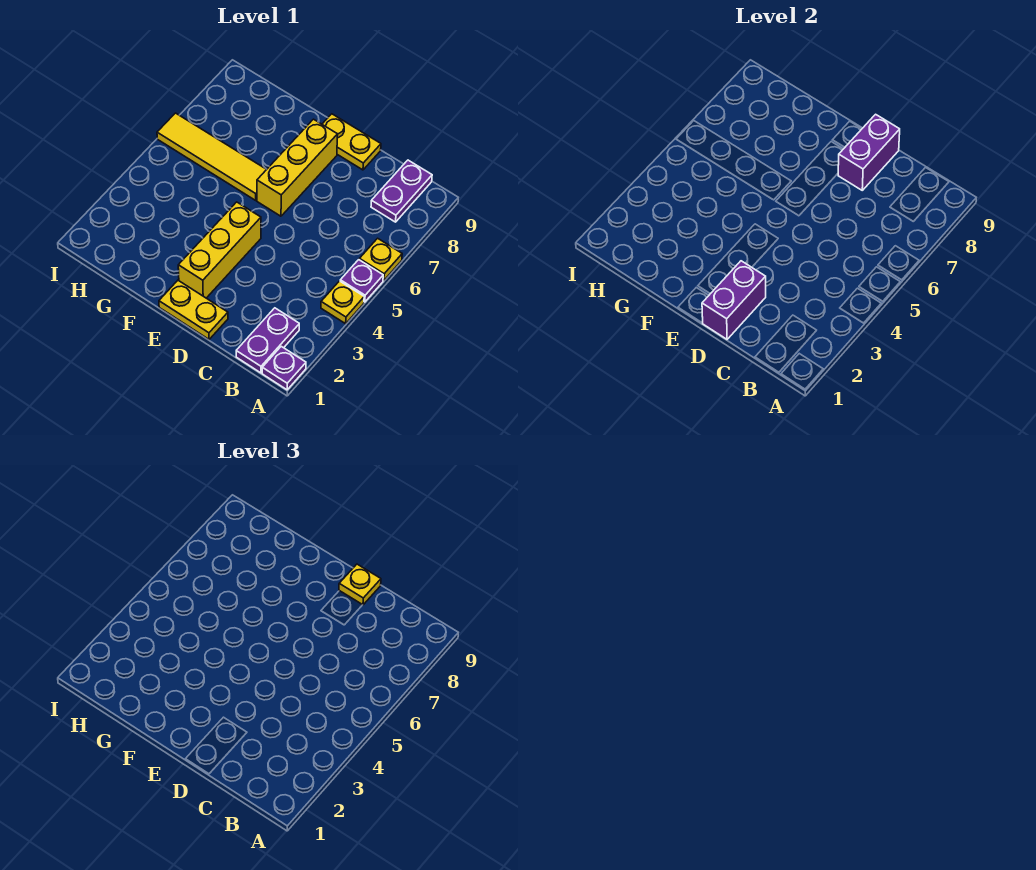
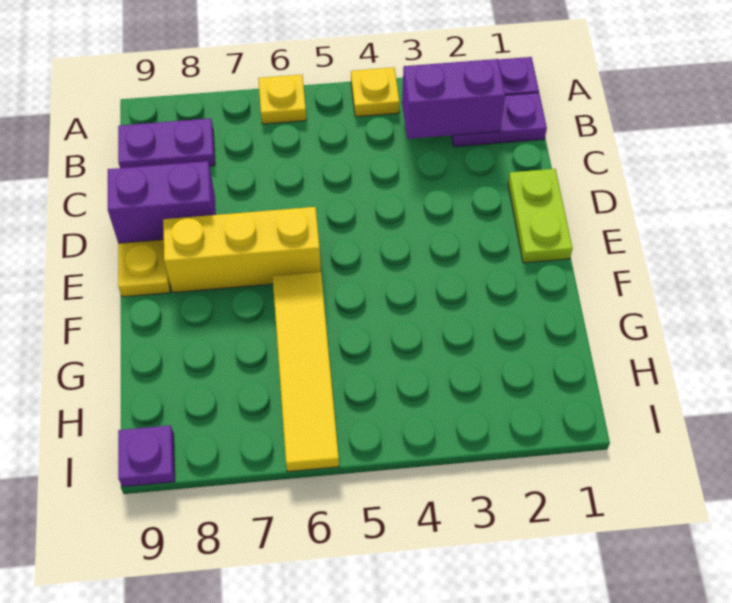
purple plate A5 level 1 -> purple plate I9 level 1
yellow plate D1:E1 level 1 -> lime plate D1:E1 level 1
purple brick D1:D2 level 2 -> purple brick B2:B3 level 2
yellow plate D9 level 3 -> none
yellow brick E2:E4 level 1 -> none

